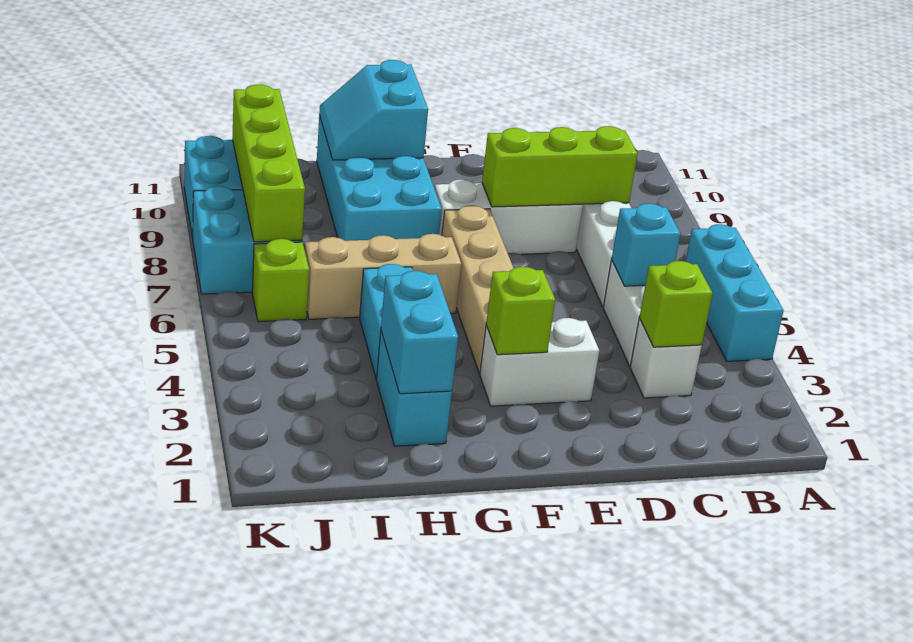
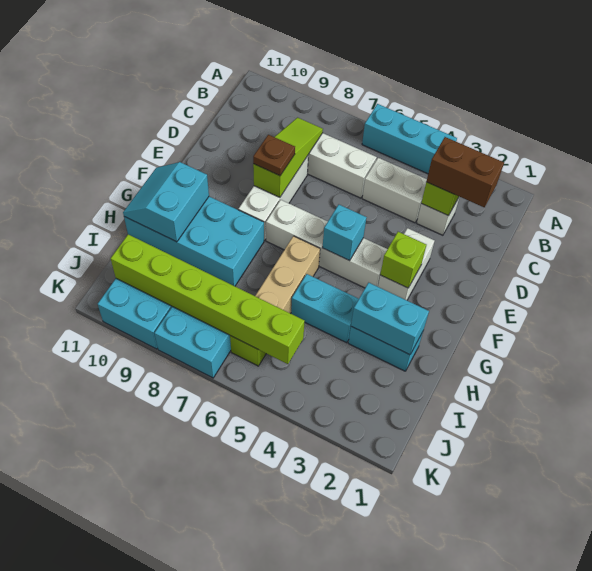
none -> brown brick C2:C3 level 3
cyan brick C5 level 2 -> cyan brick F5 level 2
lime brick C8:E8 level 2 -> lime slope C8:E8 level 2 top E
none -> brown plate E8 level 3
tan brick F4:F7 level 1 -> white brick F4:F7 level 1
cyan slope G10:H11 level 2 top G -> cyan slope G10:H11 level 2 top 10
lime brick J7:J10 level 2 -> lime brick J5:J10 level 2

